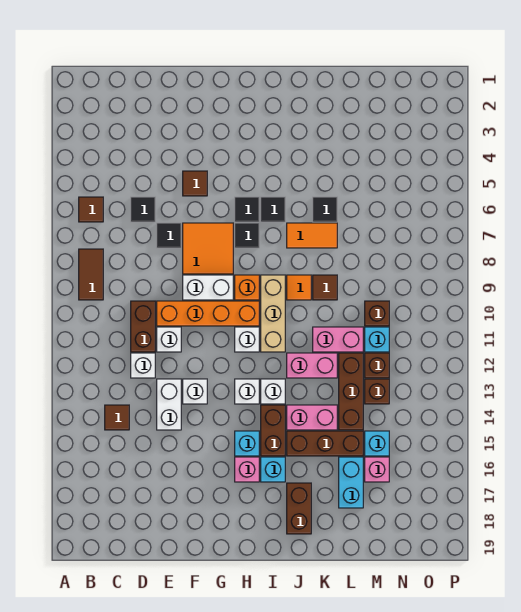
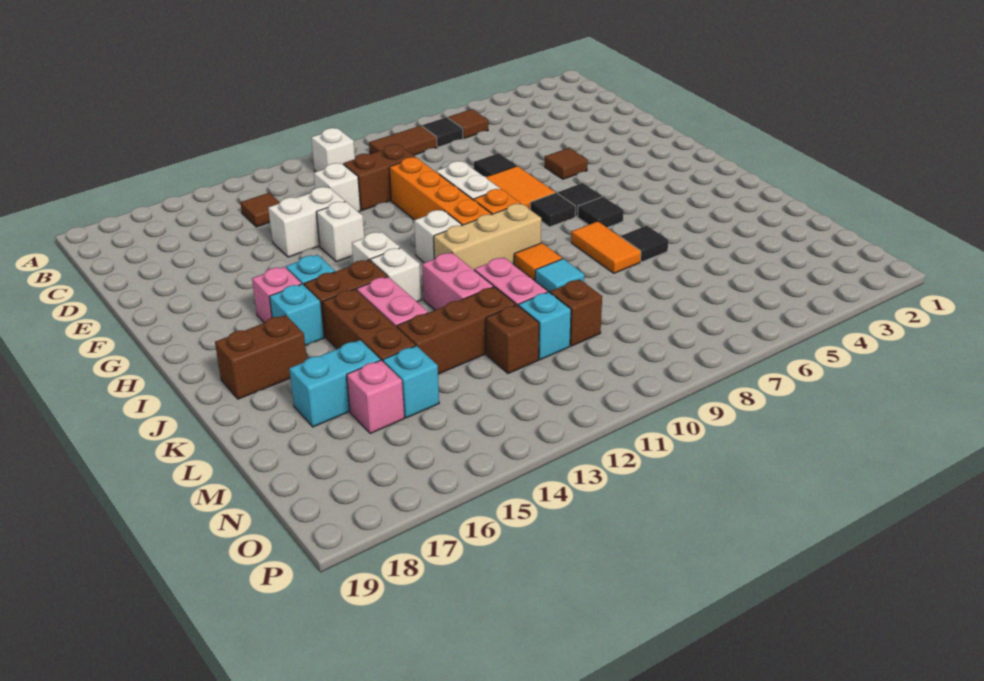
black tile D6 level 1 -> black tile B7 level 1
white brick E11 level 1 -> white brick B11 level 1
brown tile K9 level 1 -> cyan tile K9 level 1
brown brick M13 level 1 -> none

